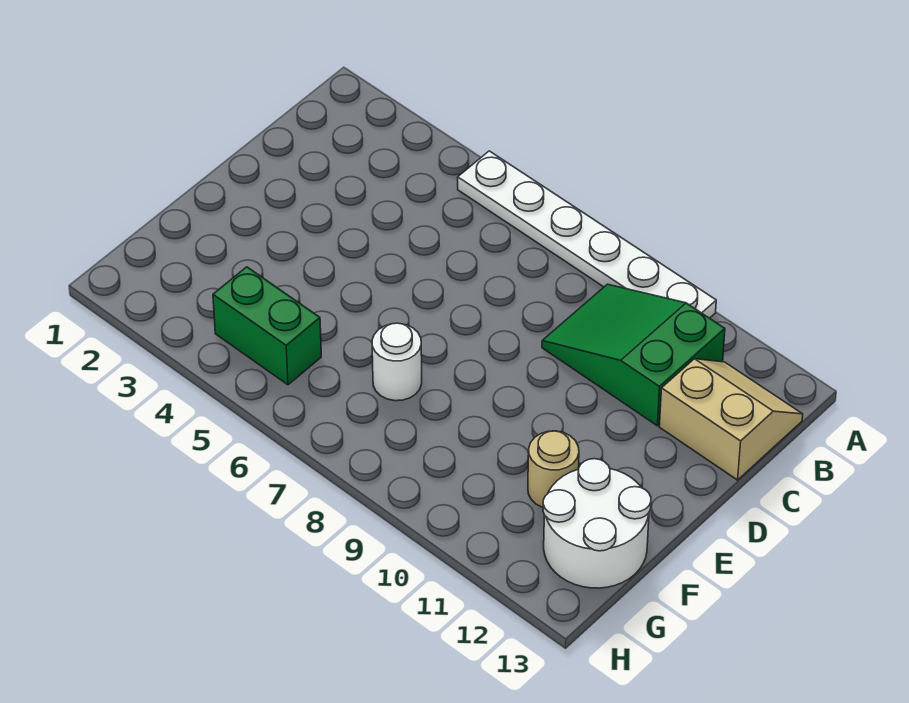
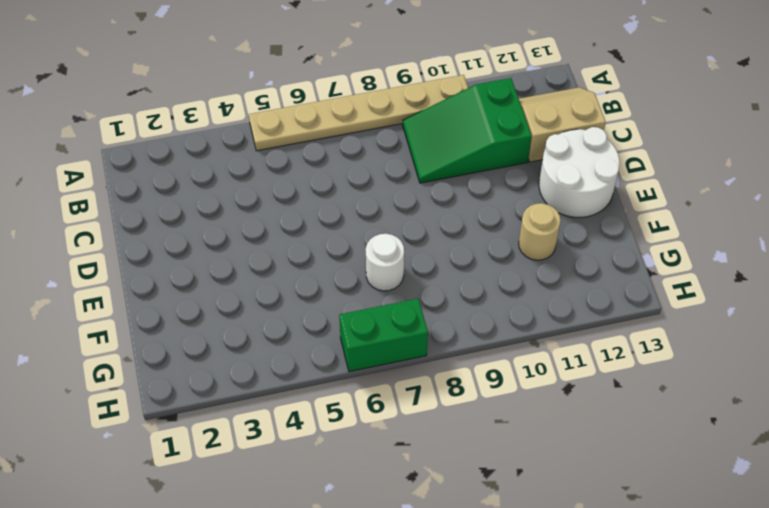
white plate A5:A10 level 1 -> tan plate A5:A10 level 1
white round brick F12:G13 level 1 -> white round brick D12:E13 level 1
green brick G4:G5 level 1 -> green brick H6:H7 level 1

